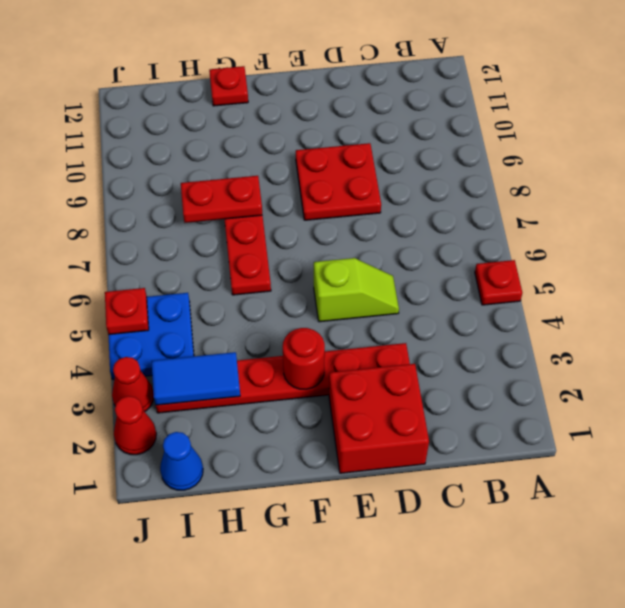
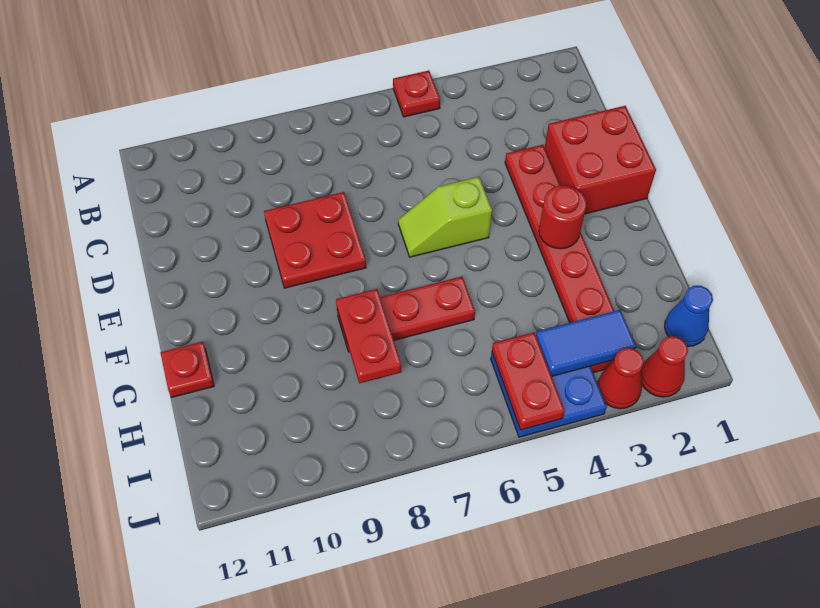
lime slope D5:E5 level 1 top E -> lime slope E5:E6 level 1 top 5
blue tile H3:I3 level 2 -> blue tile I3:I4 level 2
red plate J5 level 2 -> red plate I5:J5 level 2

